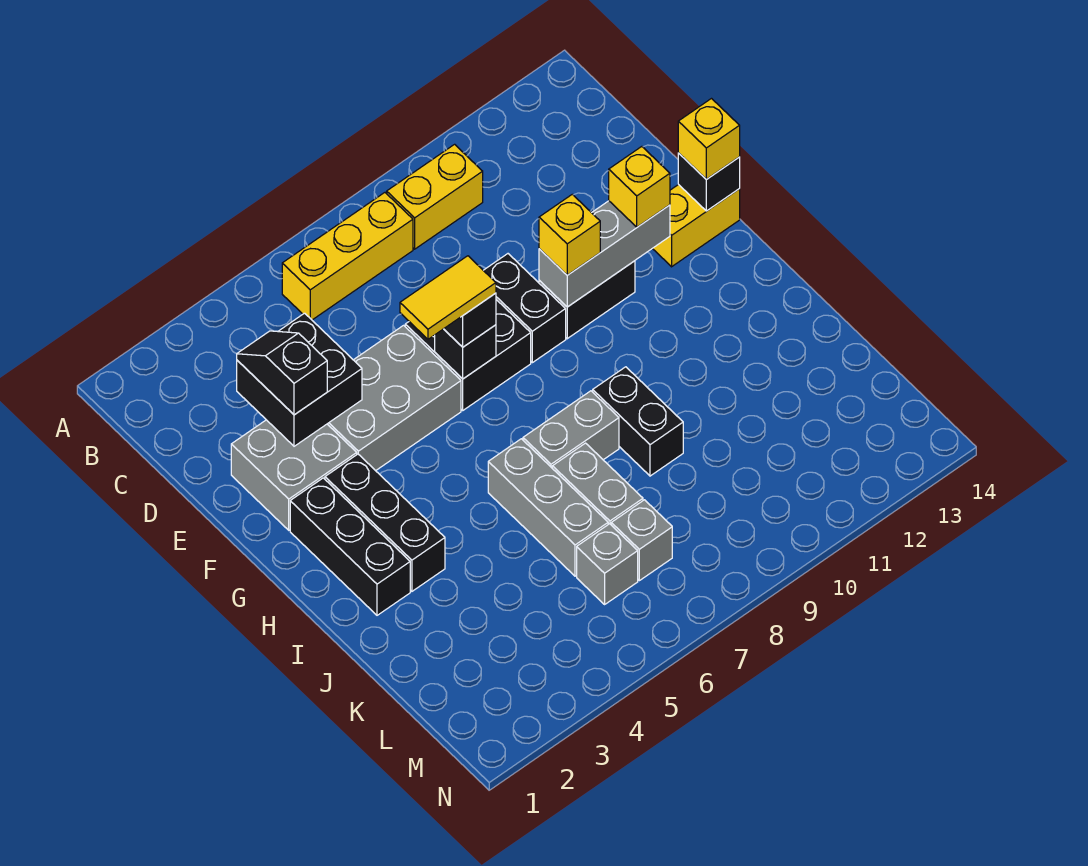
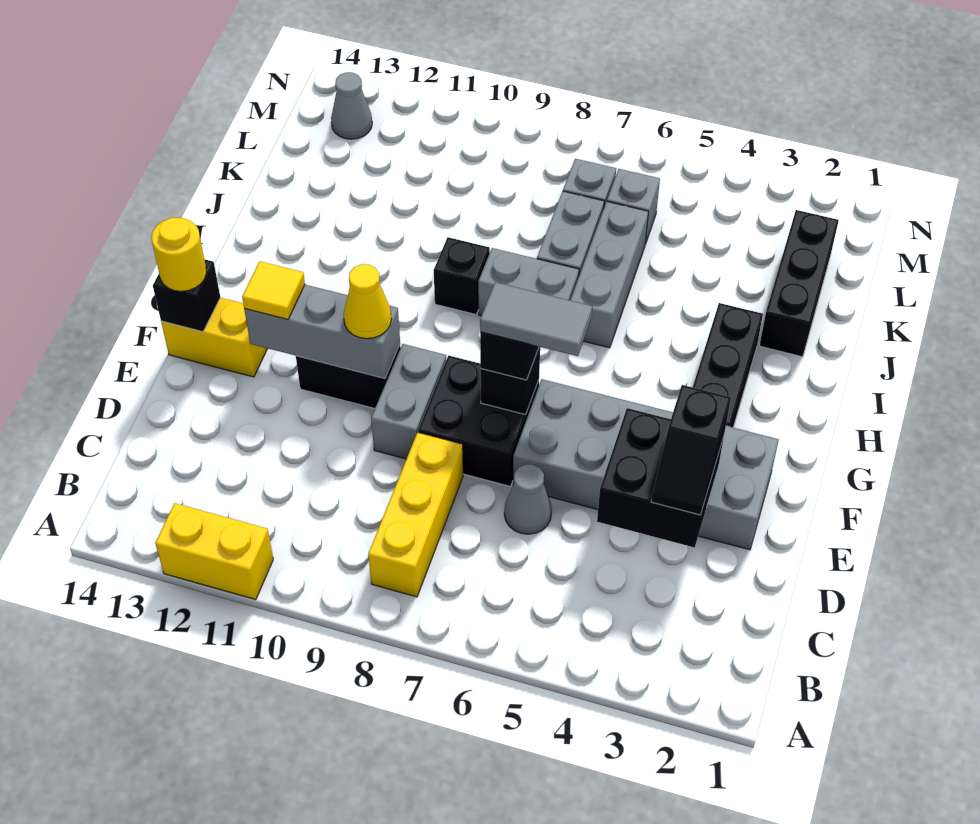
yellow brick B6:B8 level 1 -> yellow brick B8:D8 level 1
yellow brick B9:B10 level 1 -> yellow brick A11:A12 level 1
none -> grey cone D6 level 1
black brick E9:F9 level 1 -> grey brick E9:F9 level 1
yellow tile F6:F7 level 4 -> grey tile F6:F7 level 4
yellow brick F10 level 3 -> yellow cone F10 level 3
yellow brick F12 level 3 -> yellow tile F12 level 3
yellow brick F14 level 3 -> yellow round brick F14 level 3
black brick G2:I2 level 1 -> black brick J2:L2 level 1
black brick I9:J9 level 1 -> black brick I9 level 1
none -> grey cone M13 level 1

